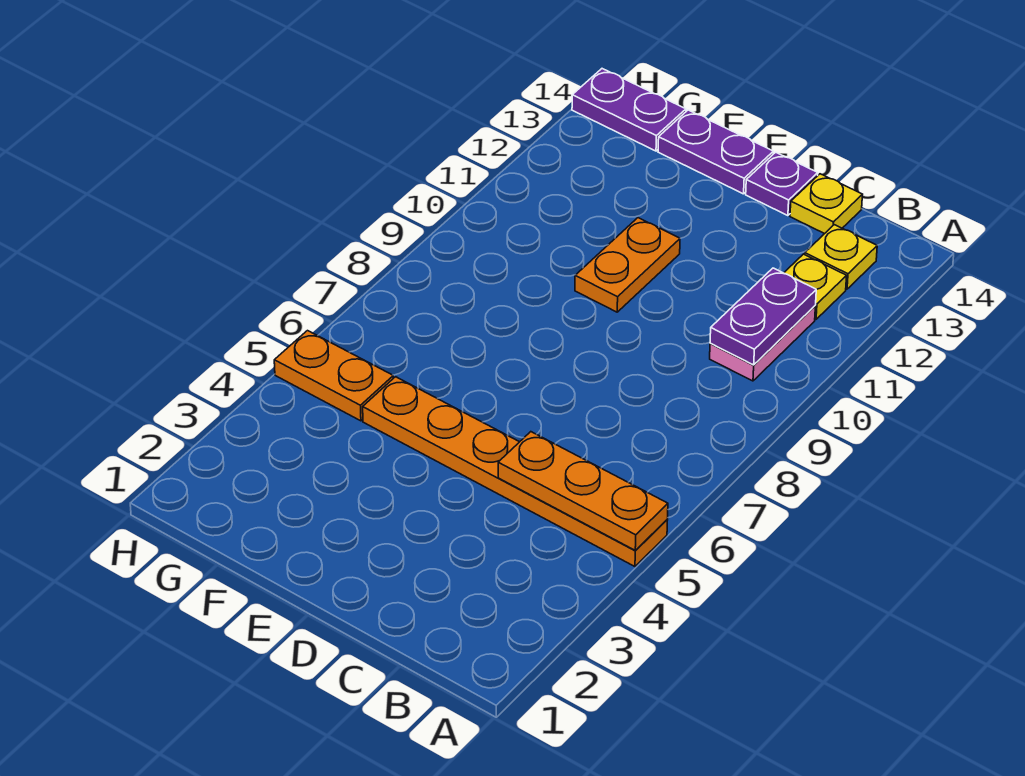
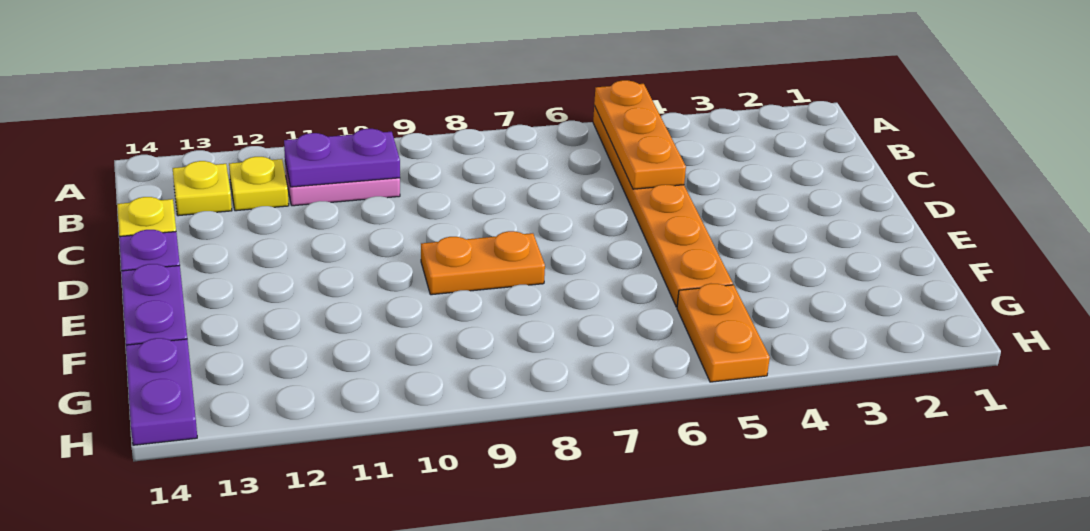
orange plate E10:E11 level 1 -> orange plate E8:E9 level 1

